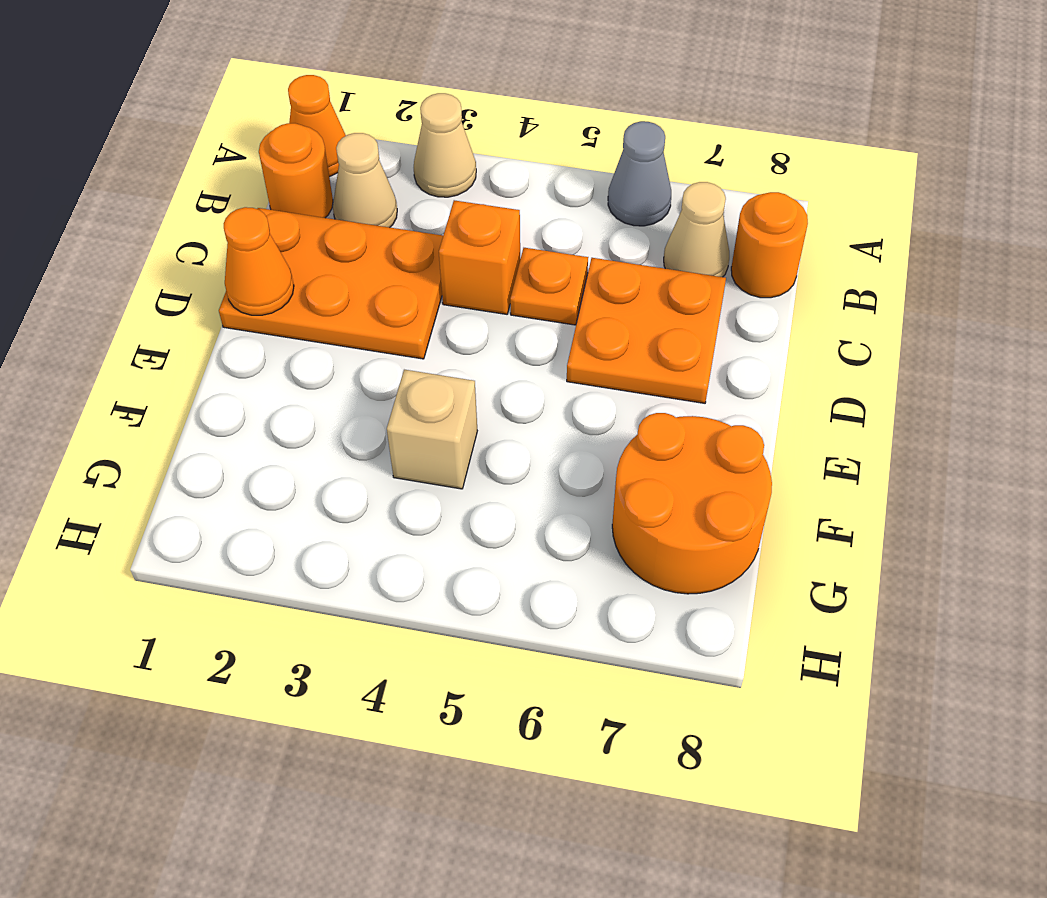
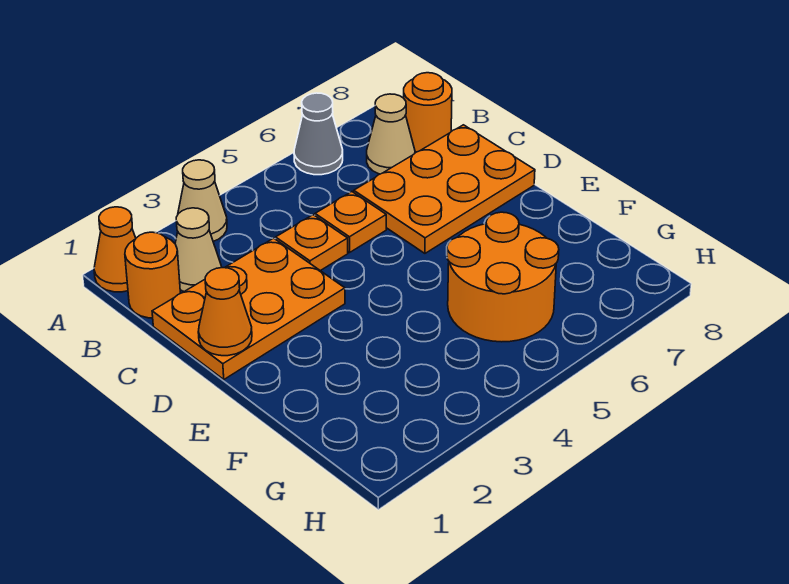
orange brick C4 level 1 -> orange plate C4 level 1
orange plate C6:D7 level 1 -> orange plate C6:D8 level 1
tan brick F4 level 1 -> none
orange round brick F7:G8 level 1 -> orange round brick F5:G6 level 1

